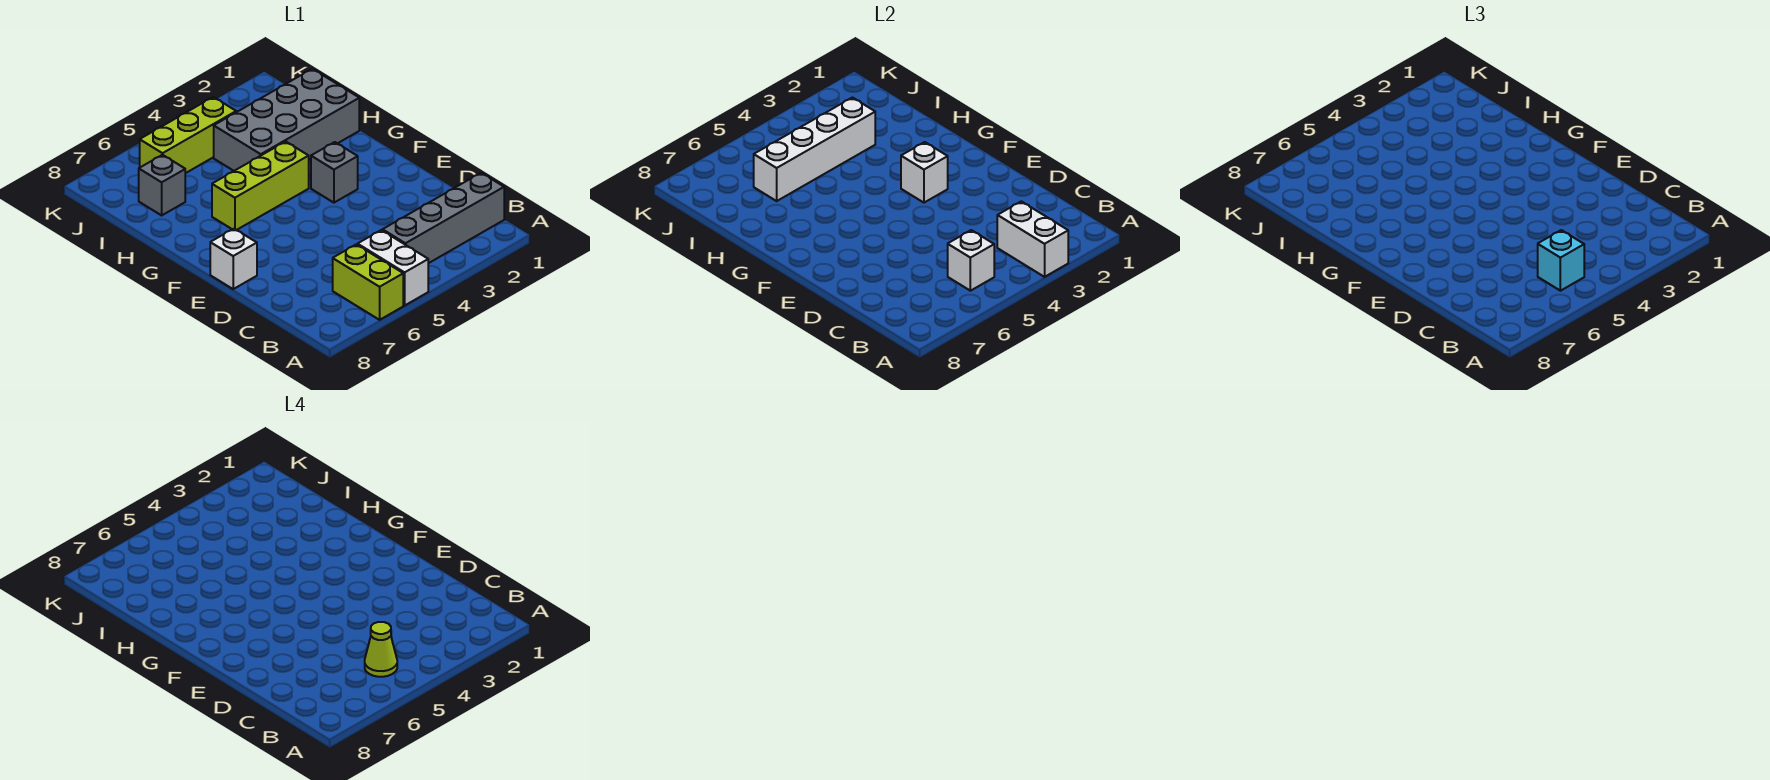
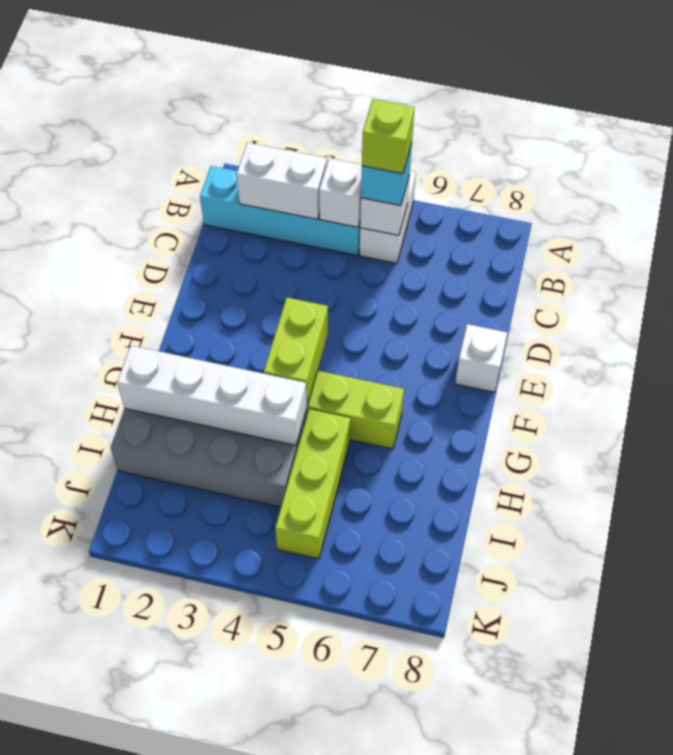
white brick A3:B3 level 2 -> white brick B2:B3 level 2
lime brick A6:B6 level 1 -> lime brick F4:G4 level 2
grey brick B1:B4 level 1 -> cyan brick B1:B4 level 1
lime cone B5 level 4 -> lime brick B5 level 4
grey brick F3 level 1 -> none
white brick F3 level 2 -> white brick B4 level 2
white brick I3:I6 level 2 -> white brick H1:H4 level 2
grey brick I7 level 1 -> none
lime brick J4:J6 level 1 -> lime brick H5:J5 level 1

